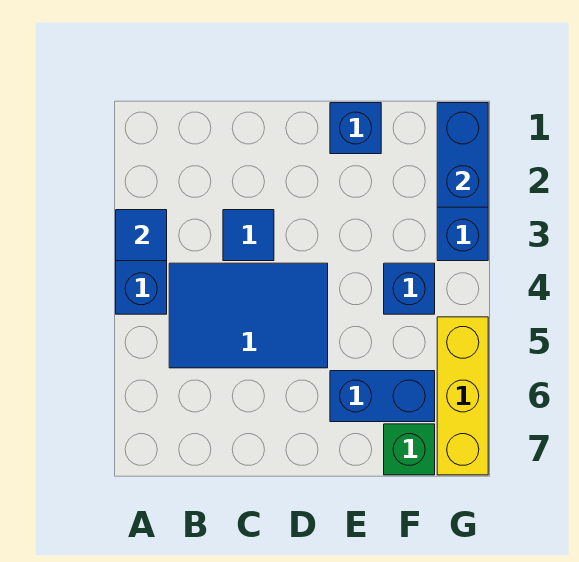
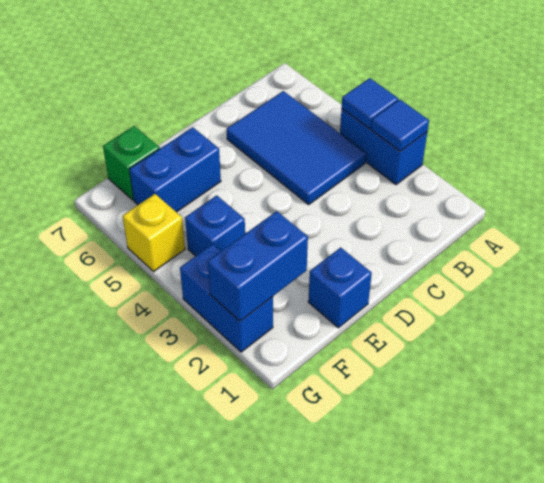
blue tile B4:D5 level 1 -> blue tile B4:C6 level 1
blue tile C3 level 1 -> blue tile A4 level 2
blue brick G1:G2 level 2 -> blue brick F2:G2 level 2
yellow brick G5:G7 level 1 -> yellow brick G5 level 1

